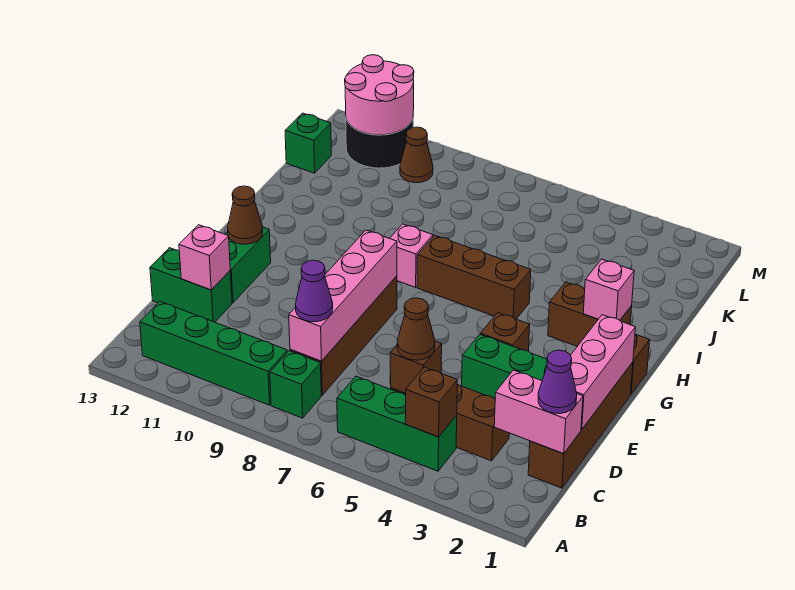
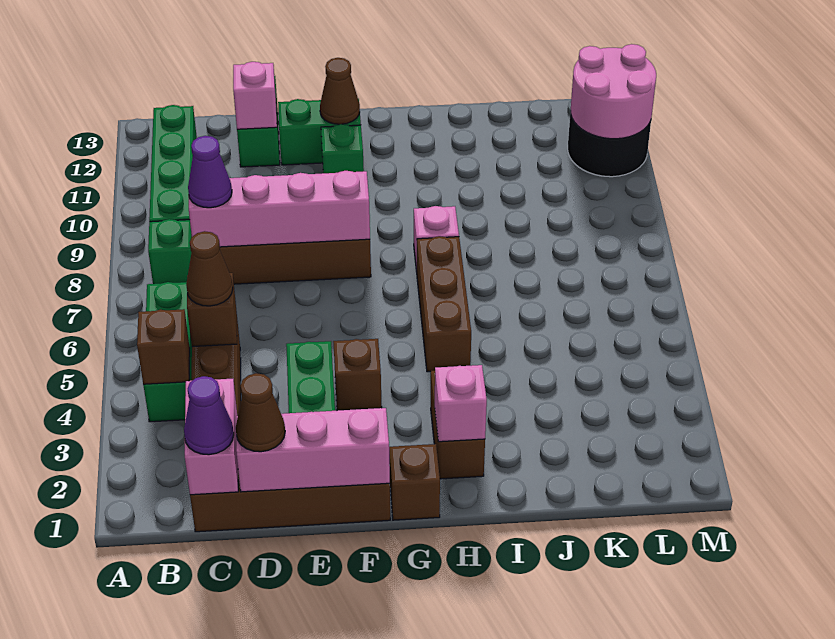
green brick K13 level 1 -> green brick F11 level 1
brown cone L10 level 1 -> brown cone D1 level 3

